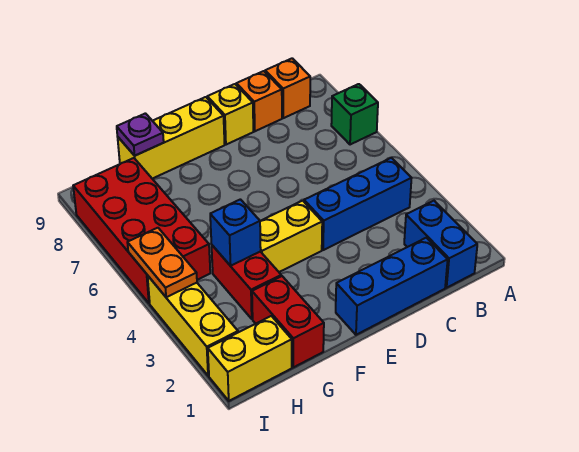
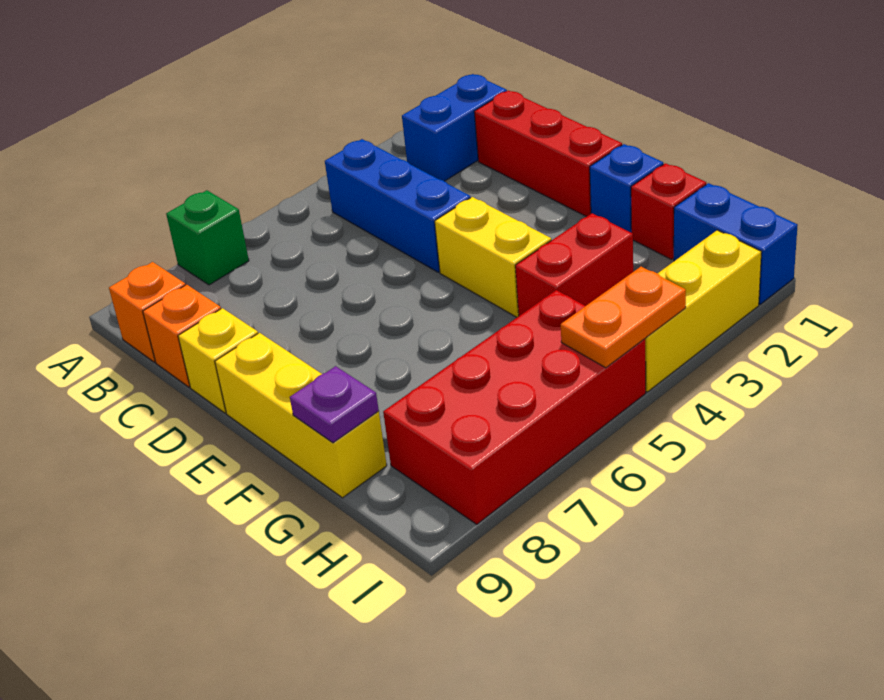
blue brick C1:E1 level 1 -> red brick C1:E1 level 1
red brick G1:G2 level 1 -> red brick G1 level 1
blue brick G4 level 2 -> blue brick F1 level 1
yellow brick H1:I1 level 1 -> blue brick H1:I1 level 1

